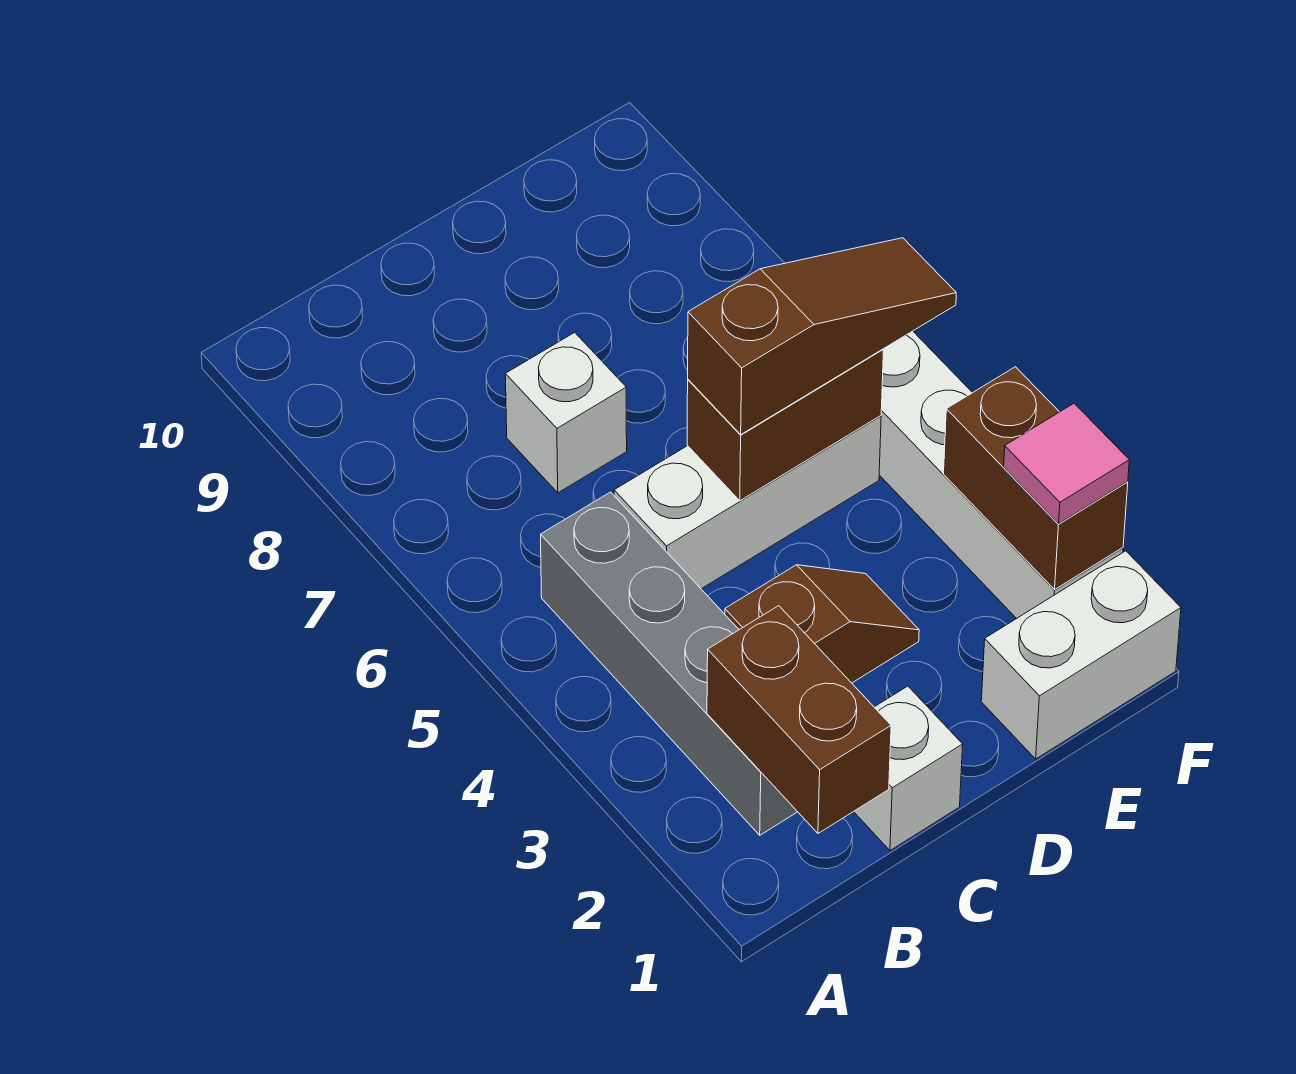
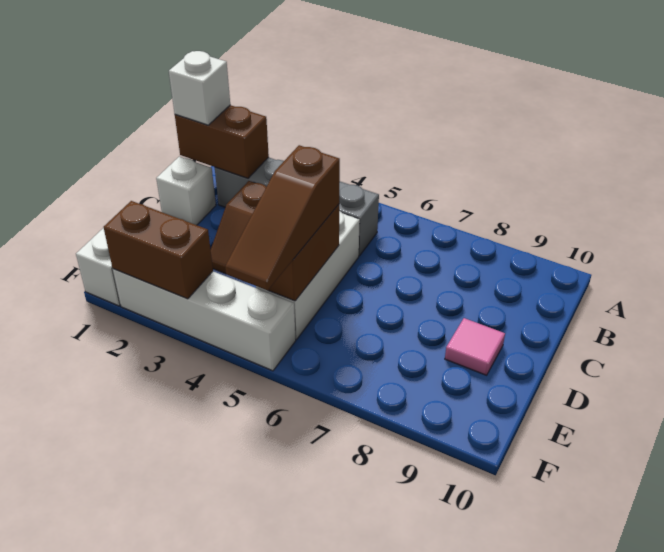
white brick C7 level 1 -> white brick B1 level 3
pink tile F2 level 3 -> pink tile D9 level 1

